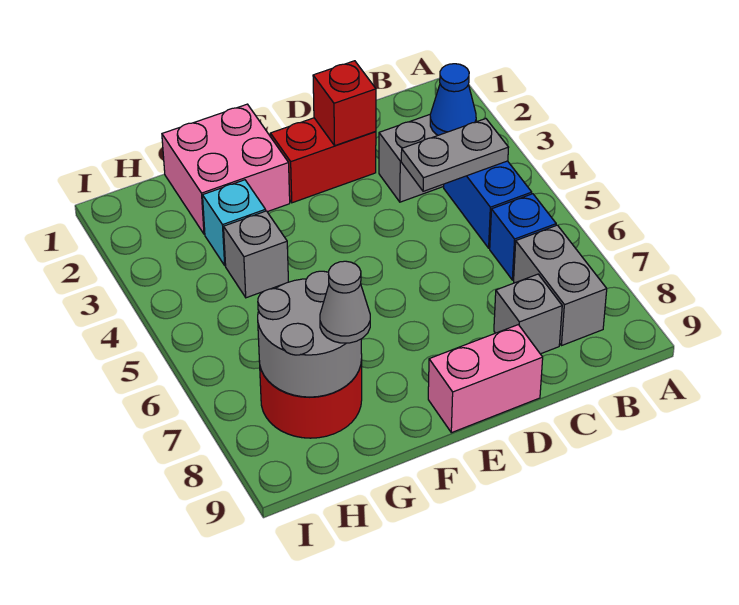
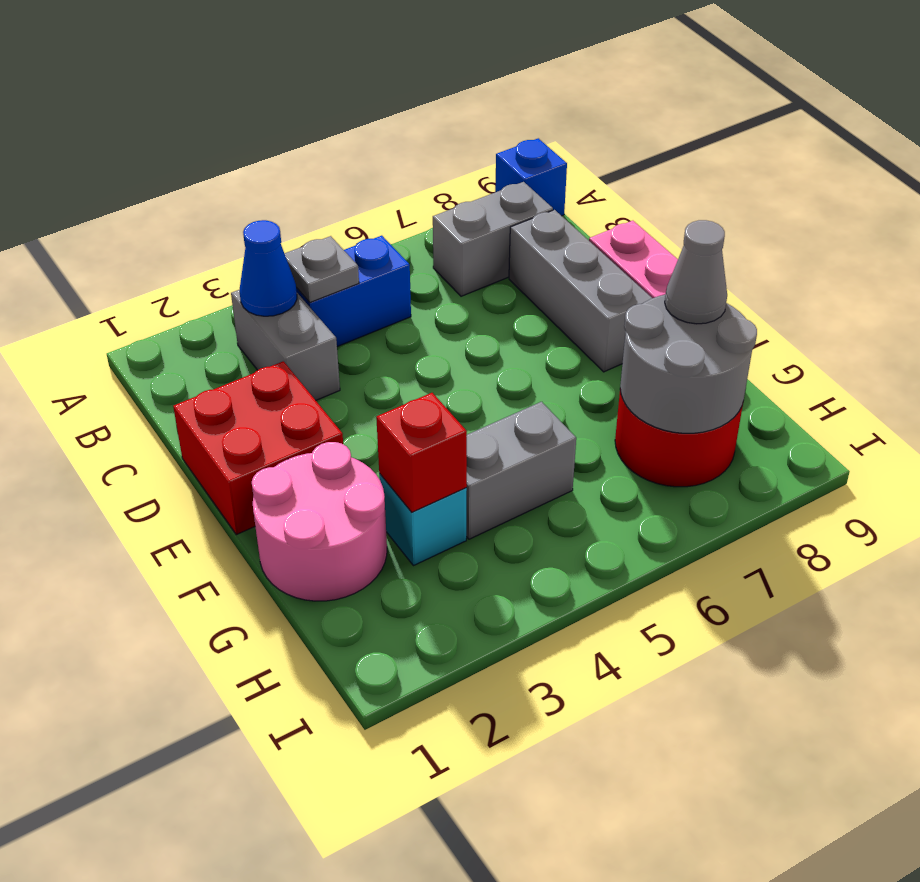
grey plate B4:C4 level 2 -> grey plate B4 level 2
blue brick B6 level 1 -> blue brick A9 level 1
grey brick C8 level 1 -> grey brick C8:E8 level 1
red brick D2:E2 level 1 -> red brick D1:E2 level 1
red brick D2 level 2 -> red brick G3 level 2
pink brick F1:G2 level 1 -> pink round brick F1:G2 level 1
grey brick G4 level 1 -> grey brick G4:G5 level 1

